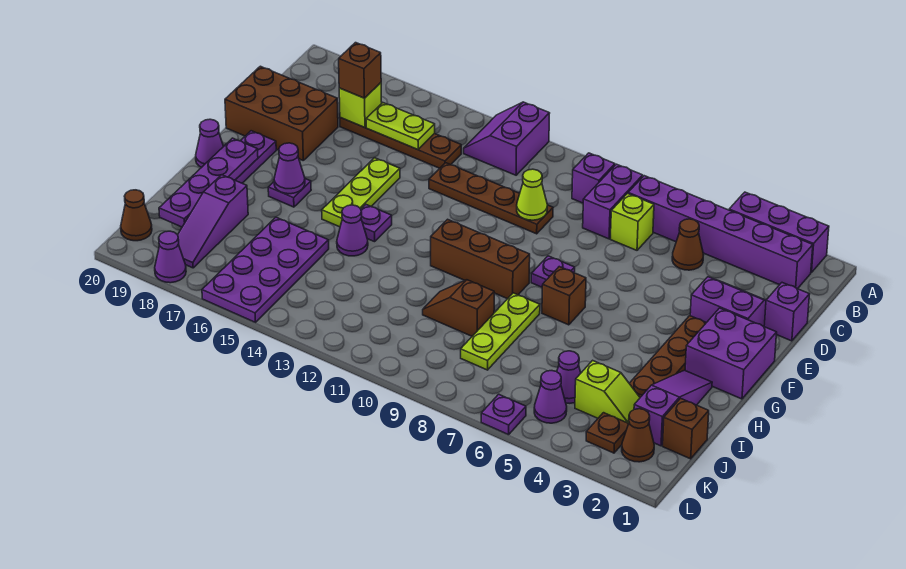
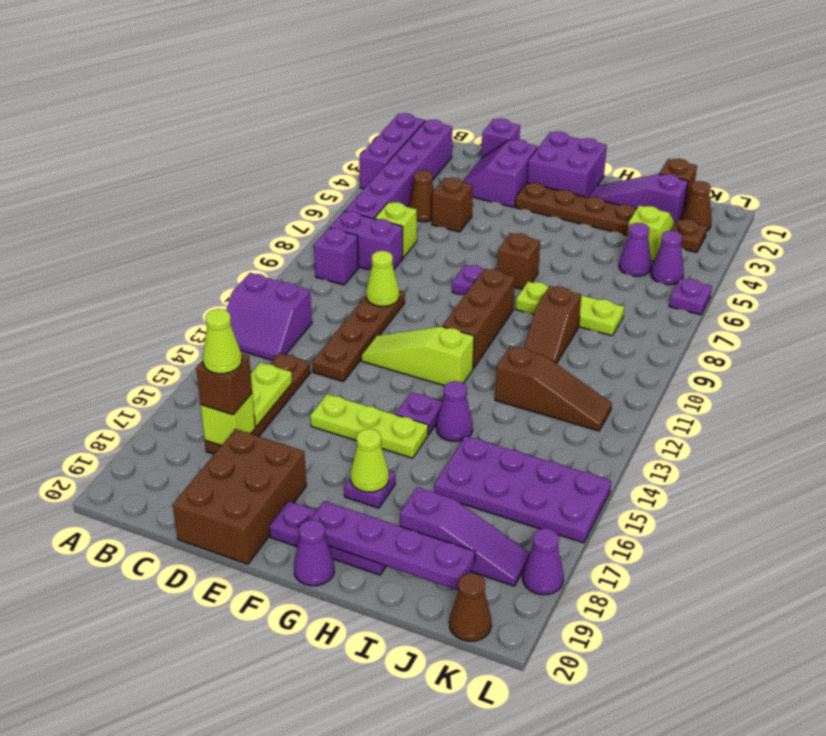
none -> lime cone C17 level 4
none -> brown brick D5 level 1
none -> lime slope E12:G12 level 1 top G
purple cone G17 level 2 -> lime cone G17 level 2
none -> brown slope I12:K12 level 1 top I

